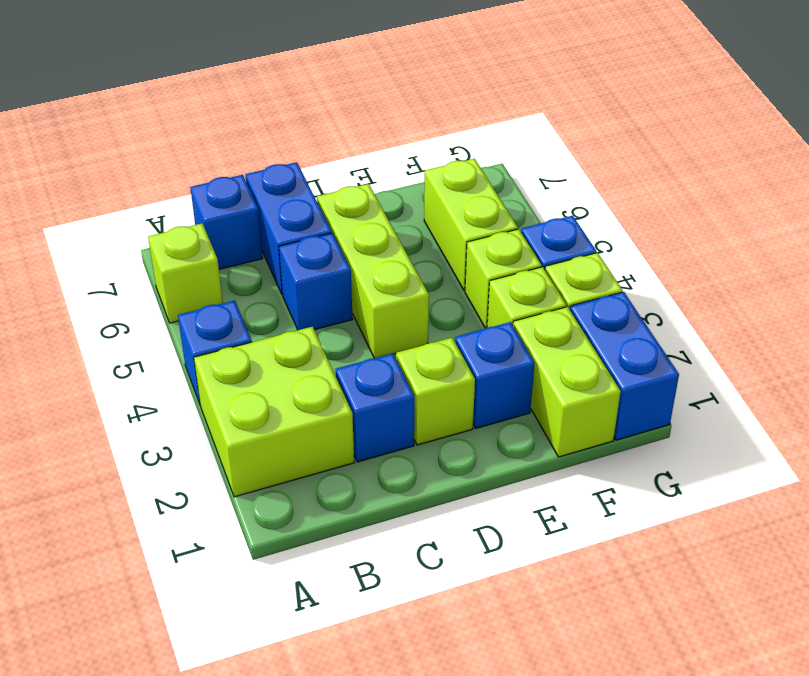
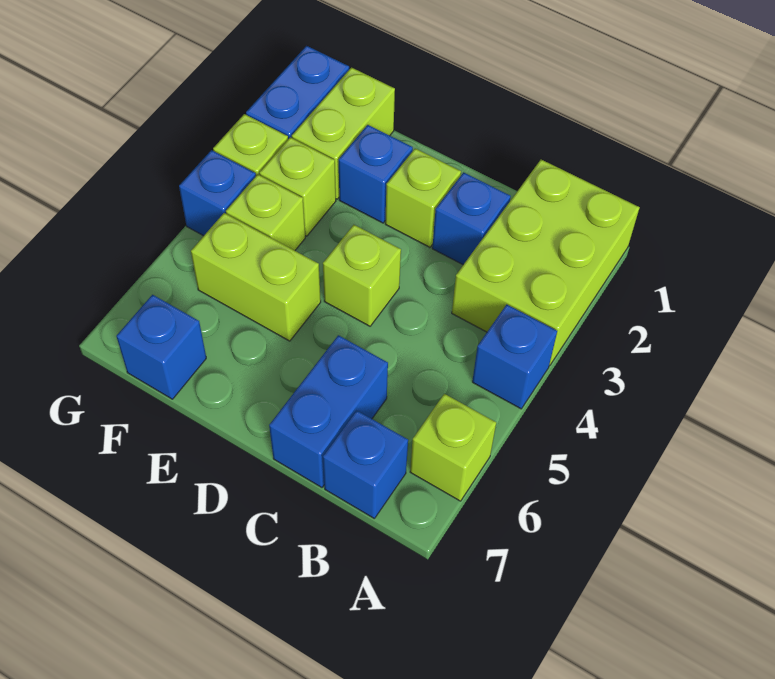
lime brick A2:B3 level 1 -> lime brick A1:B3 level 1
blue brick C5 level 1 -> blue brick F7 level 1
lime brick D4:D6 level 1 -> lime brick D4 level 1
lime brick F5:F6 level 1 -> lime brick E5:F5 level 1

